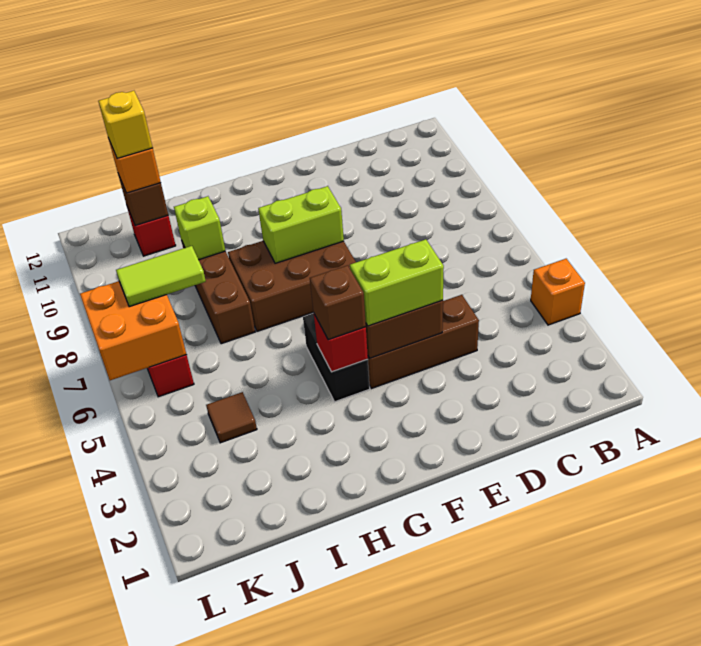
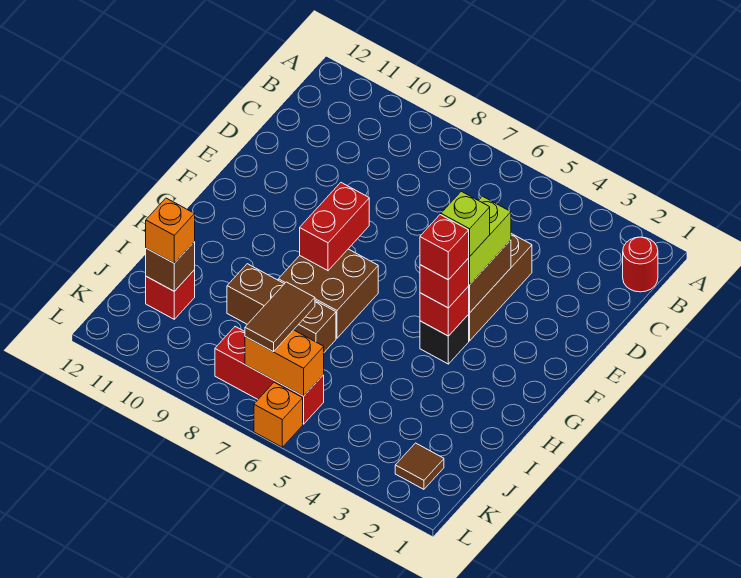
orange brick A4 level 1 -> orange brick L6 level 1
none -> red round brick B1 level 1
brown brick F7:H8 level 1 -> brown brick G7:H8 level 1
lime brick F8:G8 level 2 -> red brick F8:G8 level 2
black brick G4:G5 level 1 -> black brick G4 level 1
brown brick G4 level 3 -> red brick G4 level 3
none -> red brick G4 level 4
lime brick I9 level 2 -> lime brick F4 level 4
brown tile J4 level 1 -> brown tile K2 level 1
lime tile J7:K7 level 3 -> brown tile J7:K7 level 3
yellow brick J11 level 4 -> none
orange brick K6:L7 level 2 -> orange brick K6:K7 level 2

